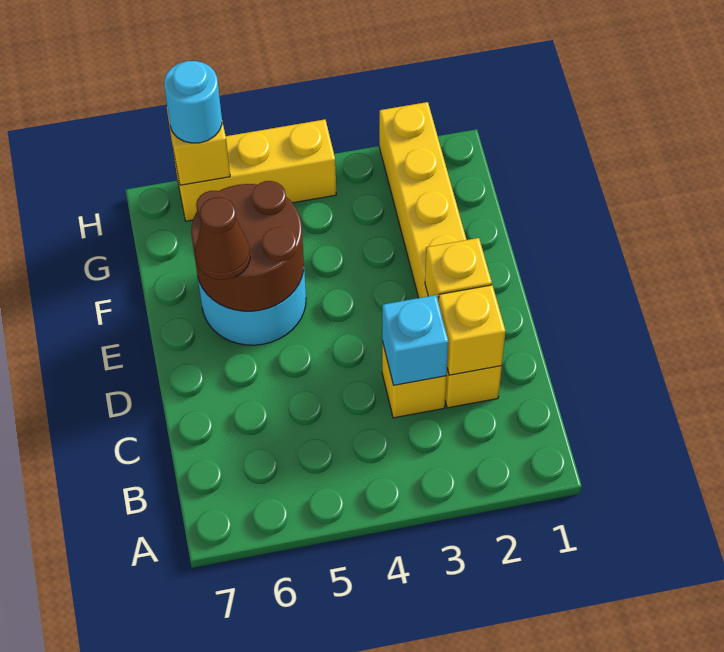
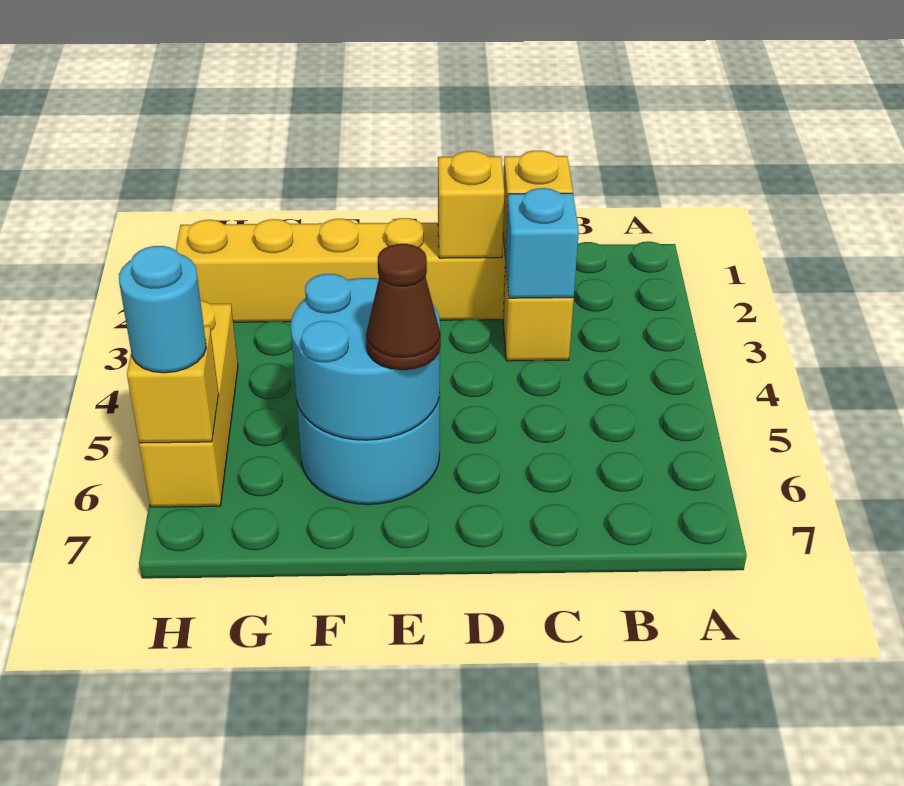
brown round brick E5:F6 level 2 -> cyan round brick E5:F6 level 2

